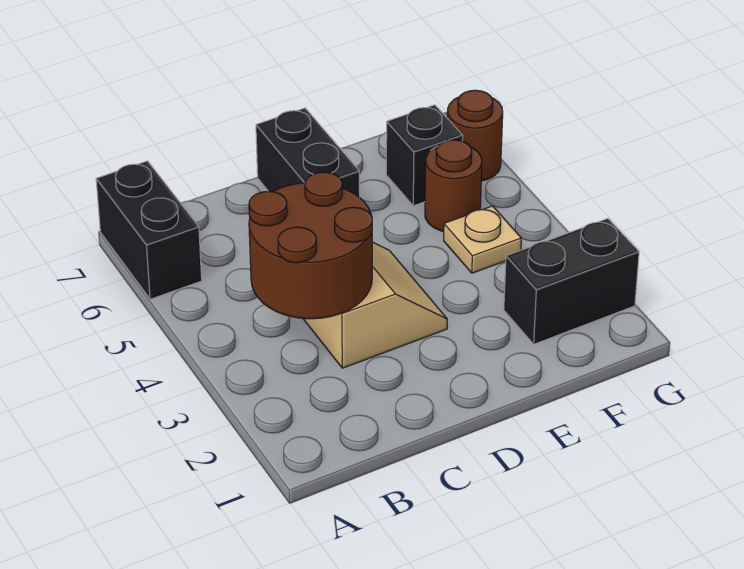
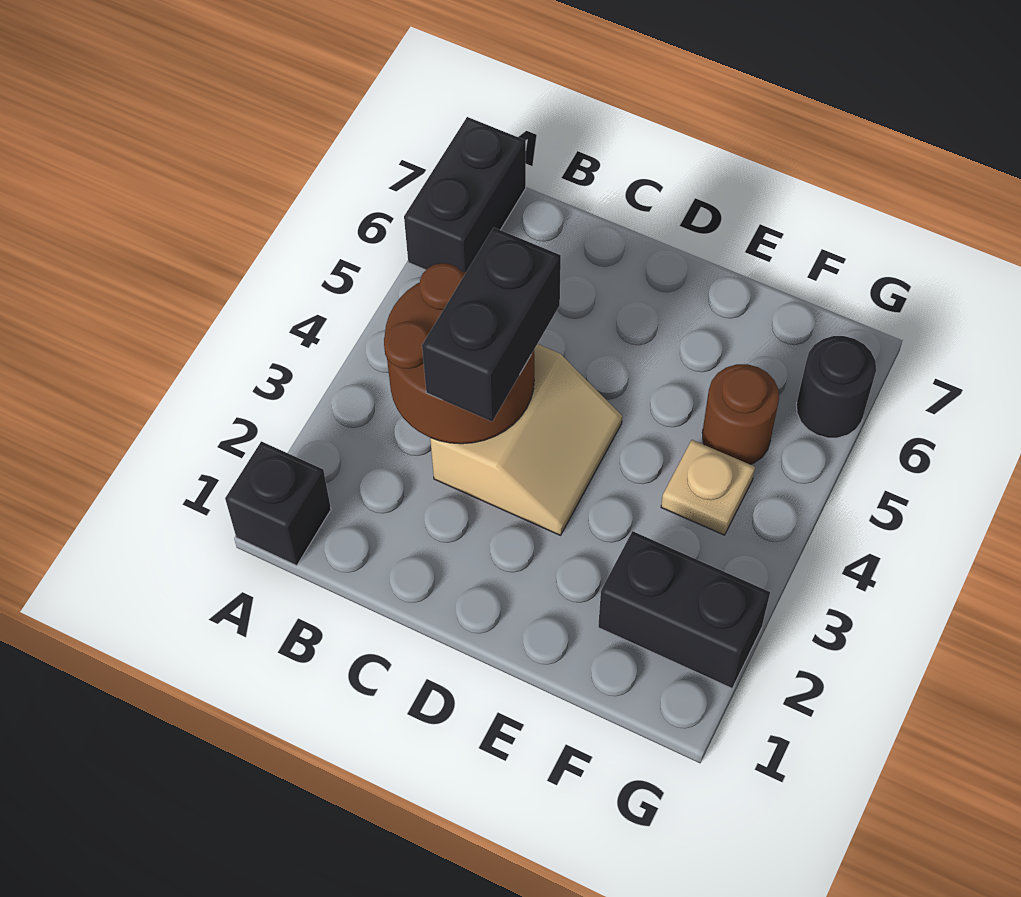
black brick D6:D7 level 1 -> black brick C3:C4 level 3
black brick F6 level 1 -> black brick A1 level 1
brown round brick G6 level 1 -> black round brick G6 level 1

